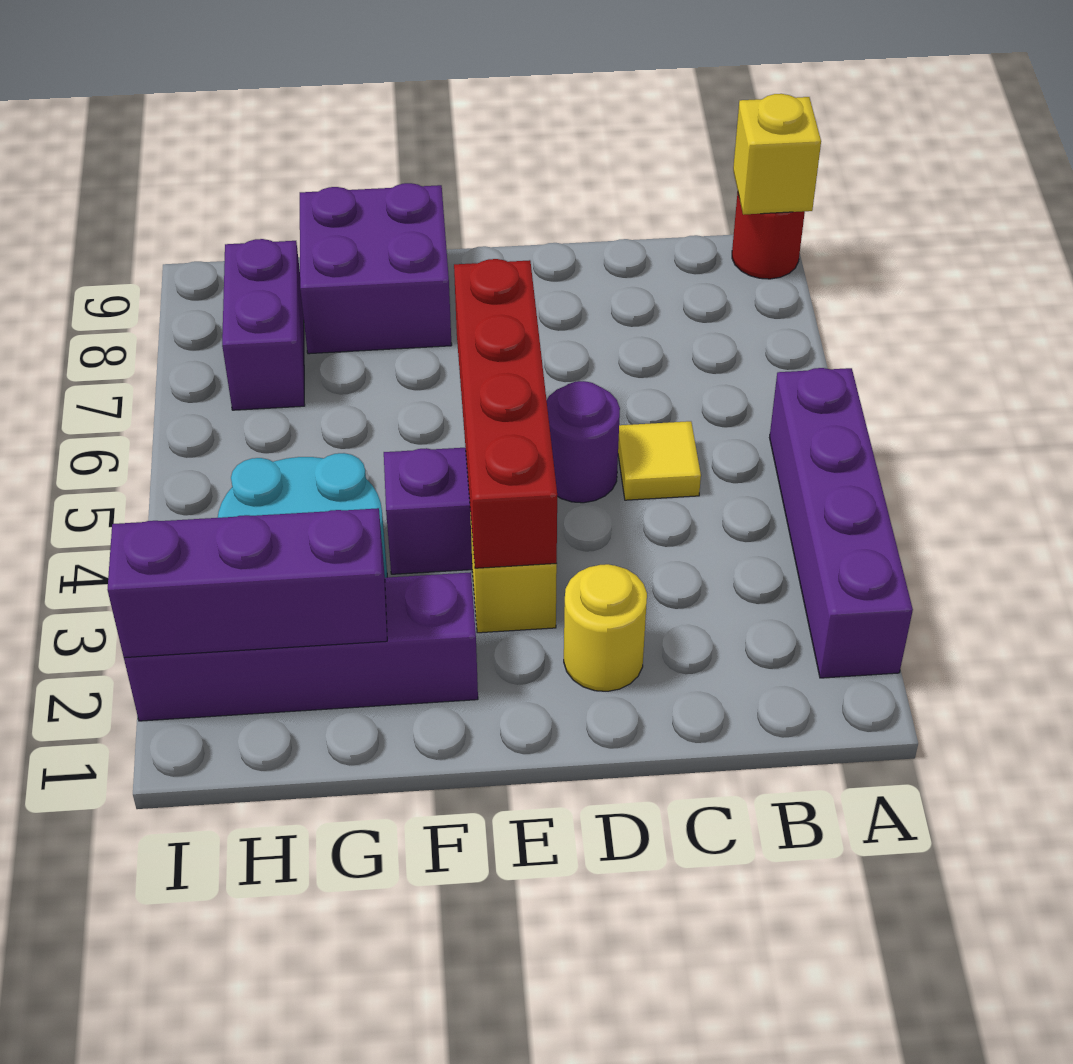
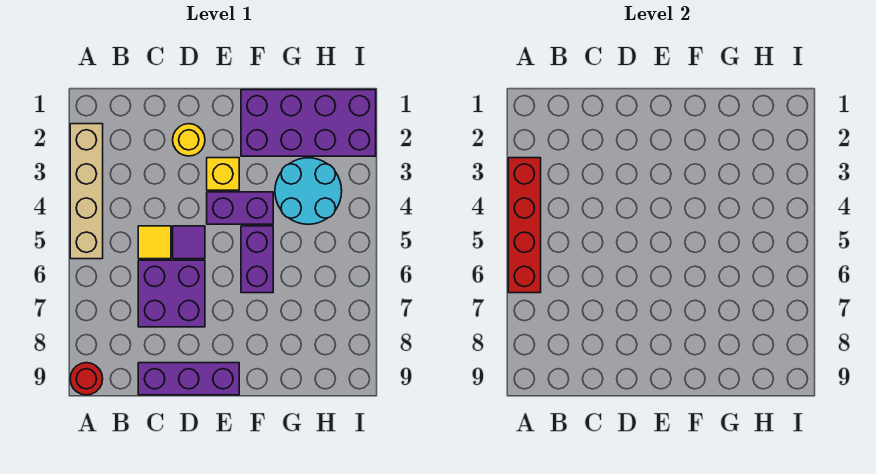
purple brick A2:A5 level 1 -> tan brick A2:A5 level 1
yellow brick A9 level 2 -> none
purple round brick D5 level 1 -> purple tile D5 level 1
red brick E3:E6 level 2 -> red brick A3:A6 level 2
purple brick F2:I2 level 1 -> purple brick F1:I2 level 1
purple brick F8:G9 level 1 -> purple brick C6:D7 level 1
purple brick G2:I2 level 2 -> purple brick C9:E9 level 1
purple brick H7:H8 level 1 -> purple brick F5:F6 level 1

